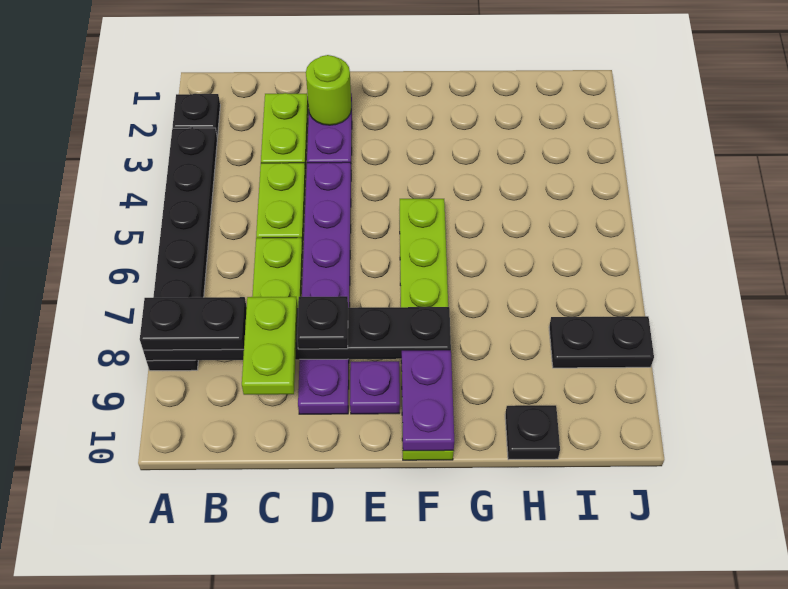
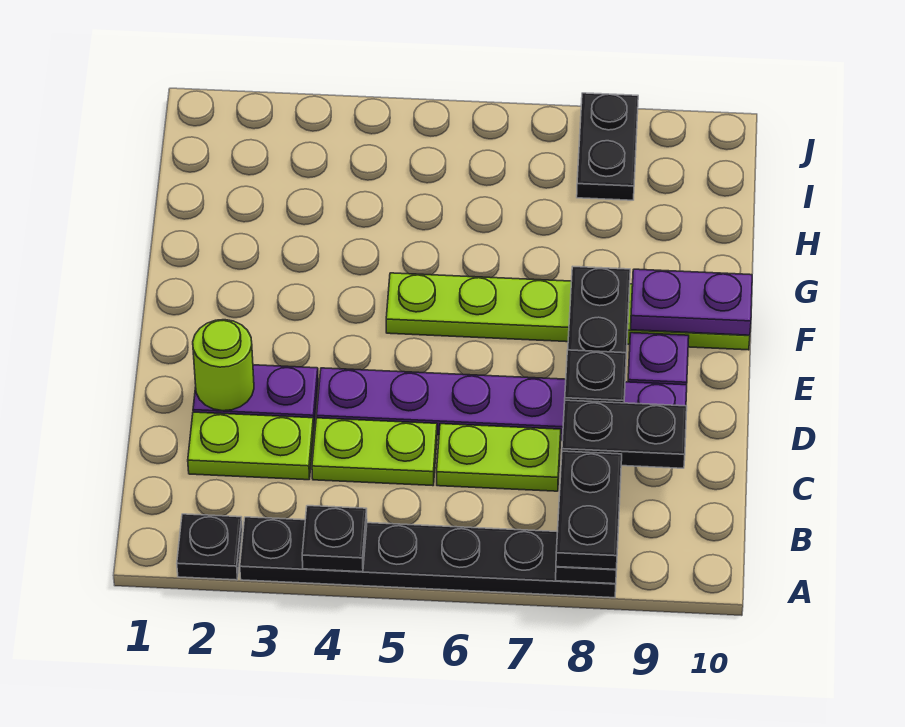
lime plate C8:C9 level 3 -> black plate C8:C9 level 3
black plate H10 level 1 -> black plate A4 level 2

